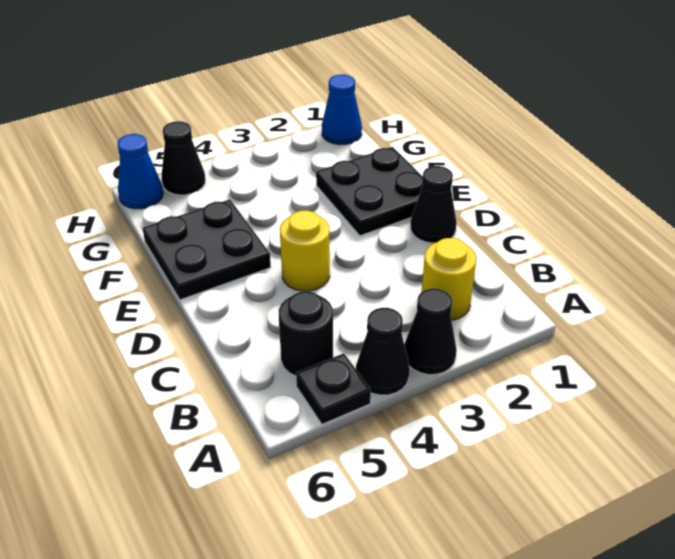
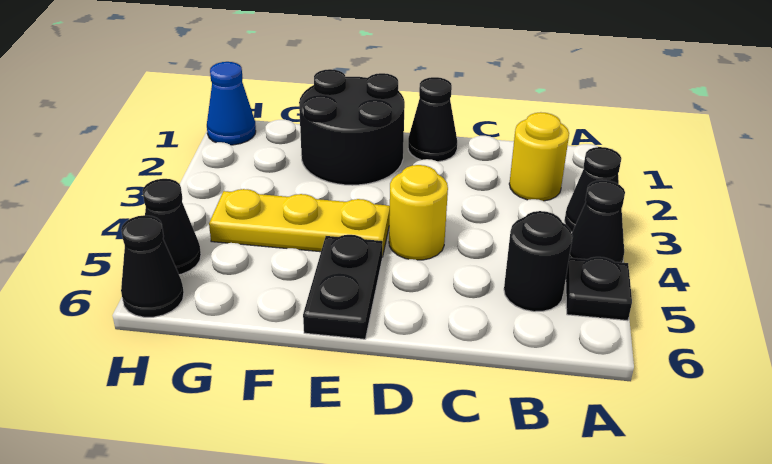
black plate E1:F2 level 1 -> black round brick E1:F2 level 1
none -> yellow plate E4:G4 level 1
black plate E5:F6 level 1 -> black plate E5:E6 level 1
blue cone H6 level 1 -> black cone H6 level 1

